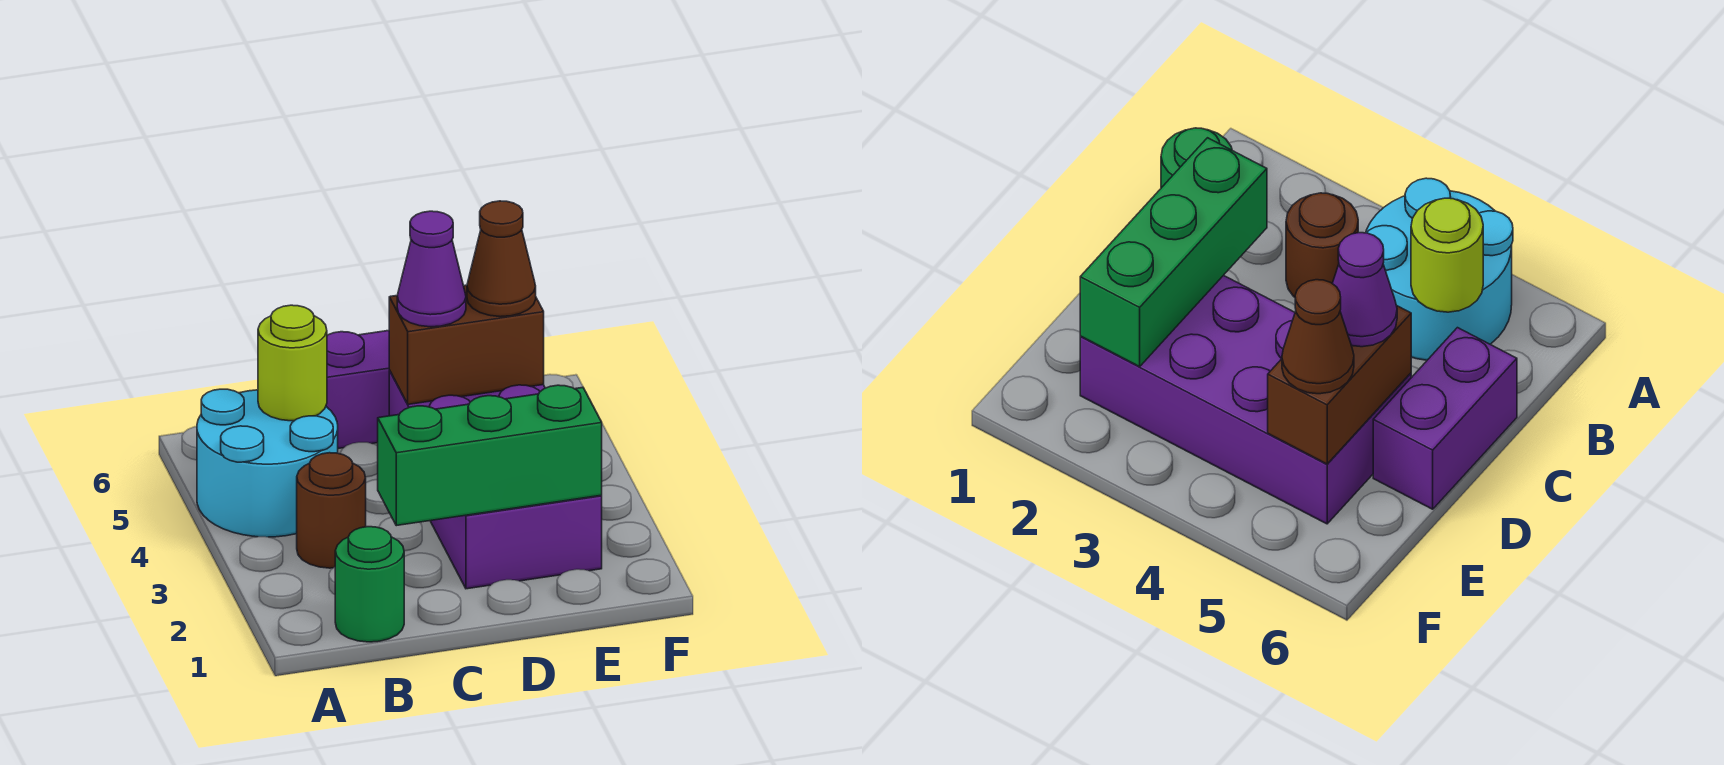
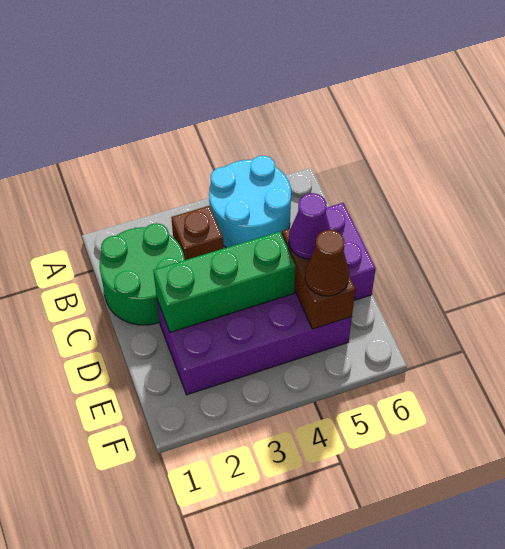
green round brick B1 level 1 -> green round brick B1:C2 level 1
brown round brick B3 level 1 -> brown brick B3 level 1
lime round brick B5 level 2 -> none
green brick C2:E2 level 2 -> green brick D2:D4 level 2

